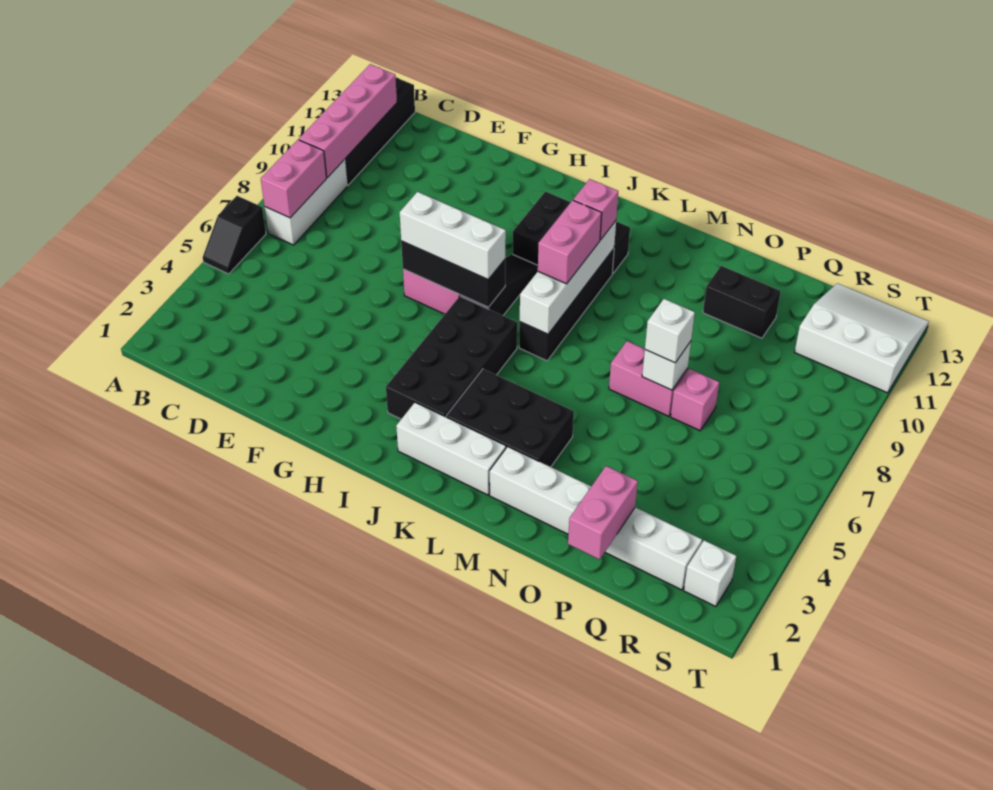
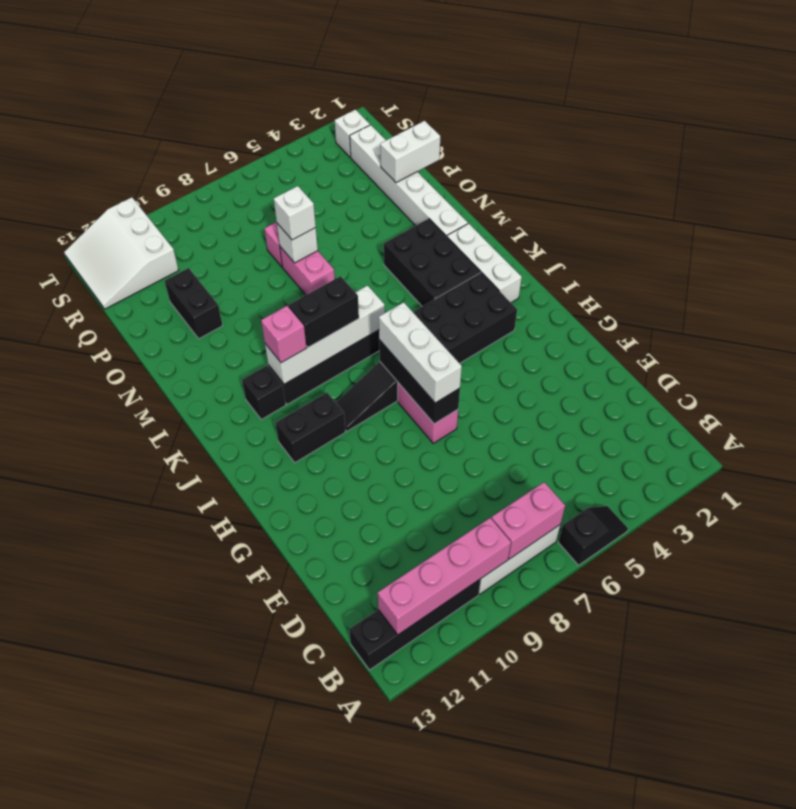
pink brick K8:K9 level 3 -> black brick K8:K9 level 3
pink brick P1:P2 level 2 -> white brick P1:P2 level 2

